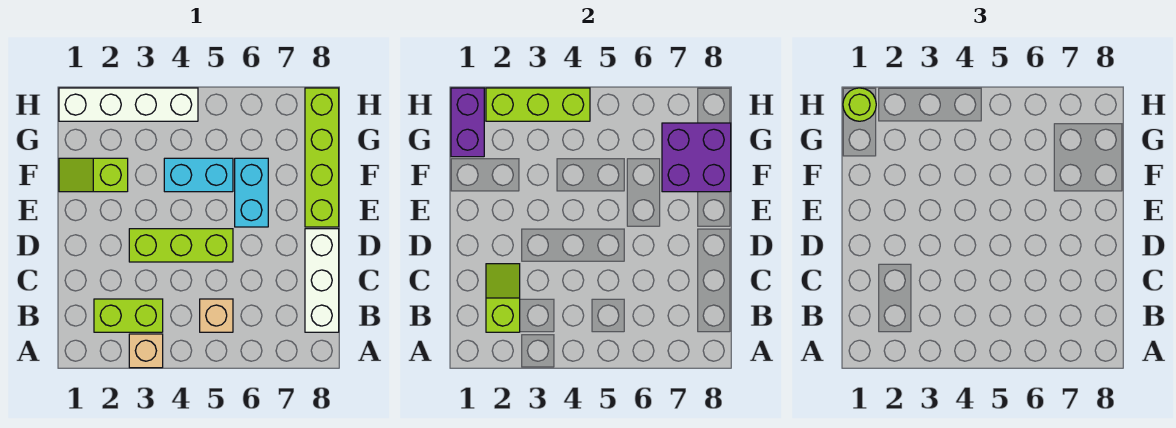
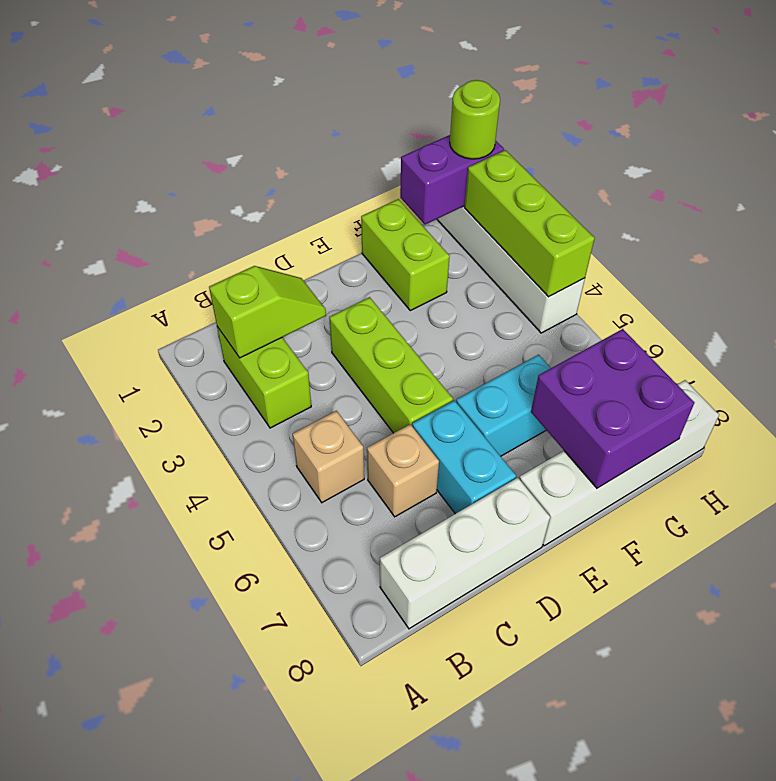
tan brick A3 level 1 -> tan brick C6 level 1
lime brick E8:H8 level 1 -> white brick E8:H8 level 1
lime slope F1:F2 level 1 top 2 -> lime brick F1:F2 level 1
cyan brick F4:F5 level 1 -> cyan brick D6:D7 level 1

